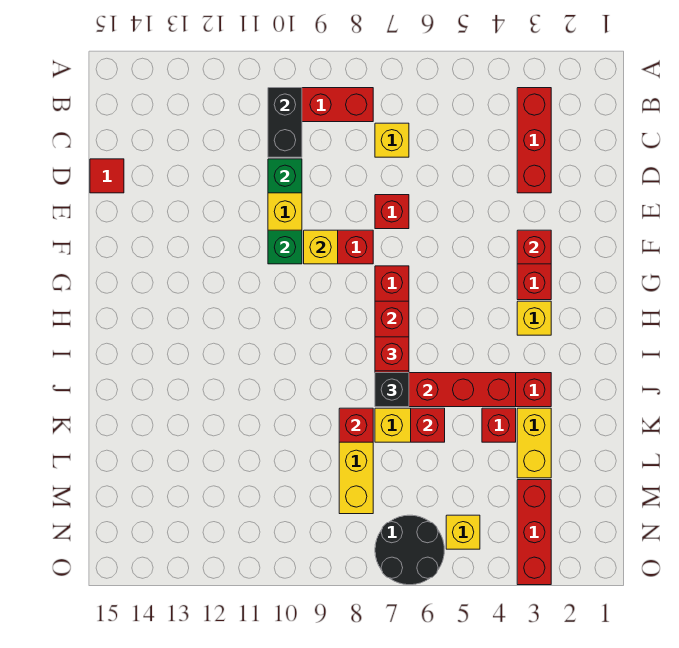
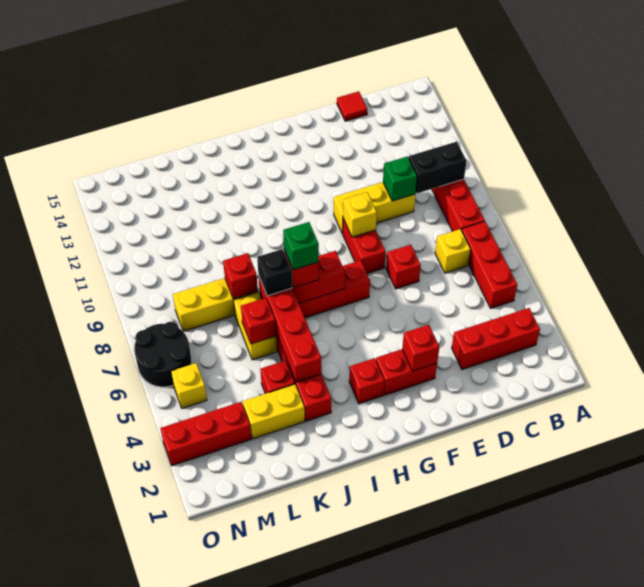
none -> red brick B5:B7 level 1
green brick F10 level 2 -> green brick I7 level 4
yellow brick H3 level 1 -> red brick H3 level 1

